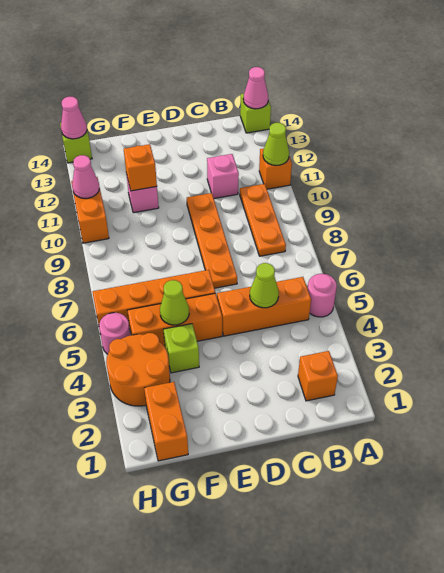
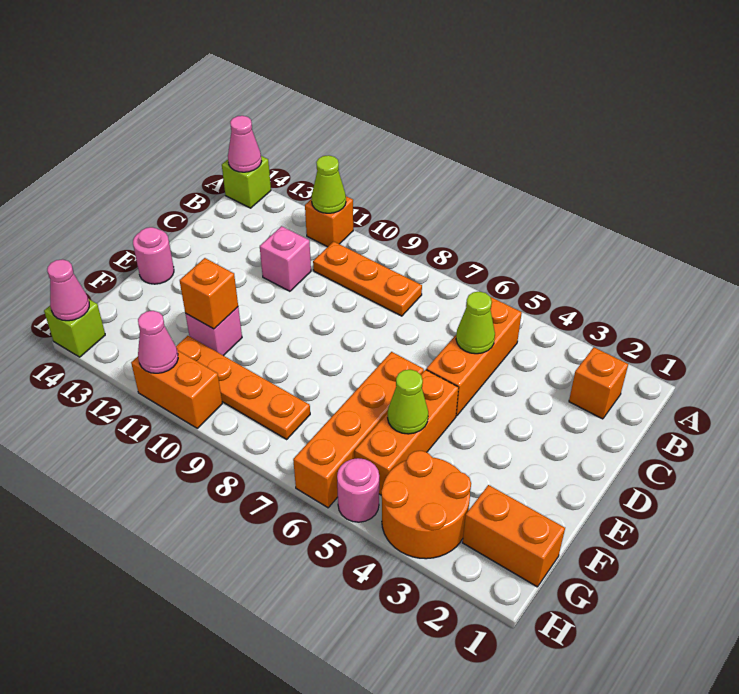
pink round brick A5 level 1 -> pink round brick E14 level 1
orange plate D7:D10 level 1 -> orange plate G8:G11 level 1
lime brick F4 level 1 -> none

